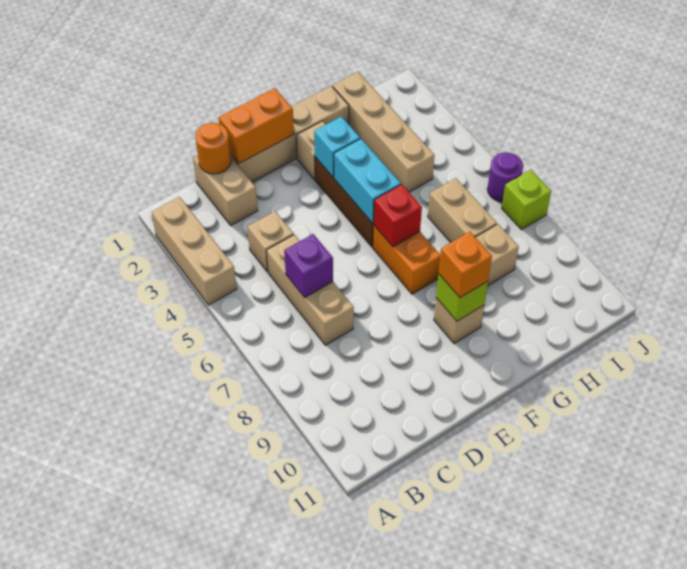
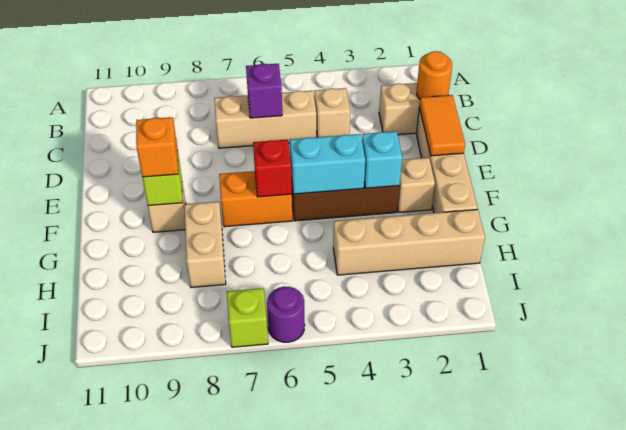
tan brick A2:A4 level 1 -> none
orange brick D1:E1 level 2 -> orange tile D1:E1 level 2
tan brick H6:H7 level 1 -> none

